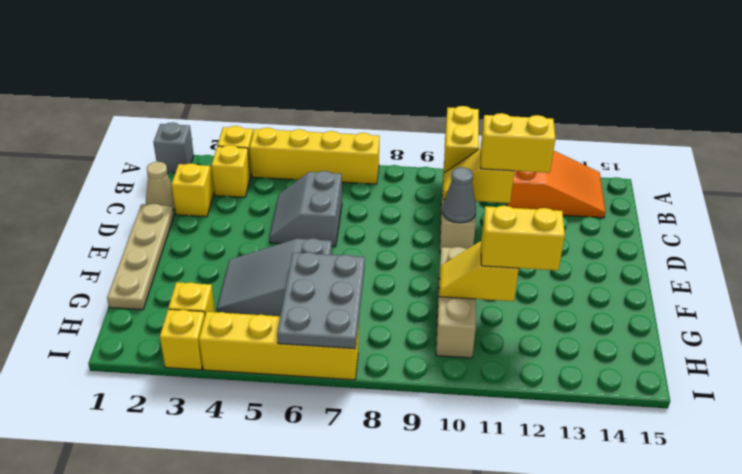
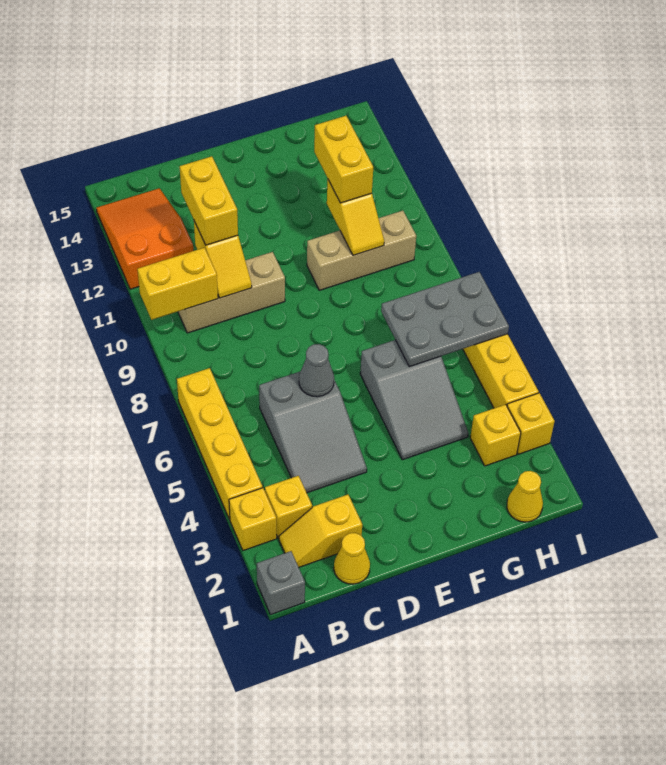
tan cone C1 level 1 -> yellow cone C1 level 1
grey slope C5:D6 level 1 top 6 -> grey slope C4:D6 level 1 top 6
tan plate D1:G1 level 1 -> none
grey cone D10 level 2 -> grey cone D6 level 2
none -> yellow cone H1 level 1

